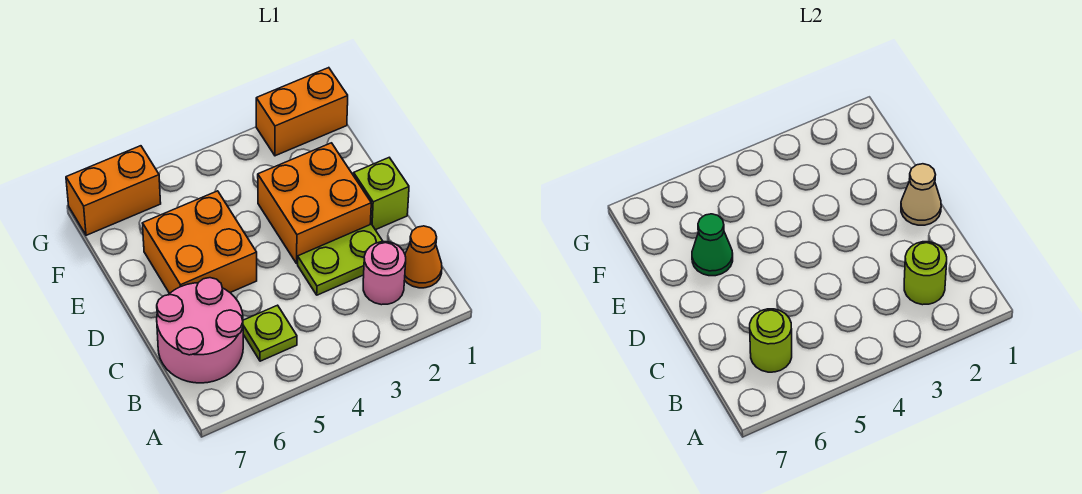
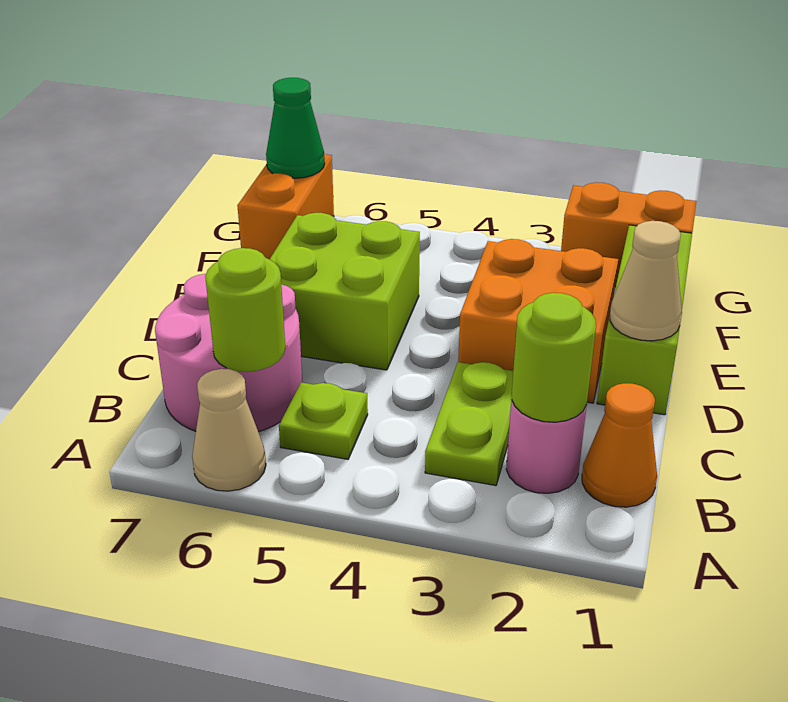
none -> tan cone A6 level 1
lime plate C2:C3 level 1 -> lime plate B3:C3 level 1
lime brick D1 level 1 -> lime brick D1:F1 level 1
orange brick D5:E6 level 1 -> lime brick D5:E6 level 1
green cone E6 level 2 -> green cone G7 level 2
orange brick G6:G7 level 1 -> orange brick F7:G7 level 1

